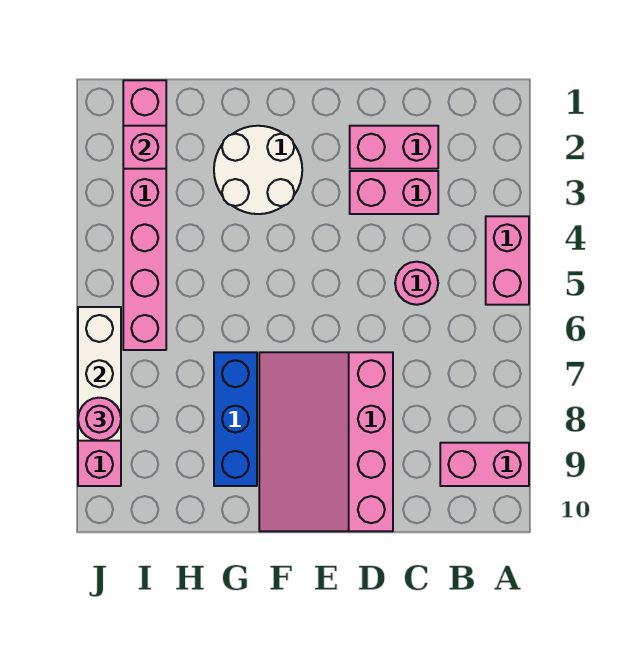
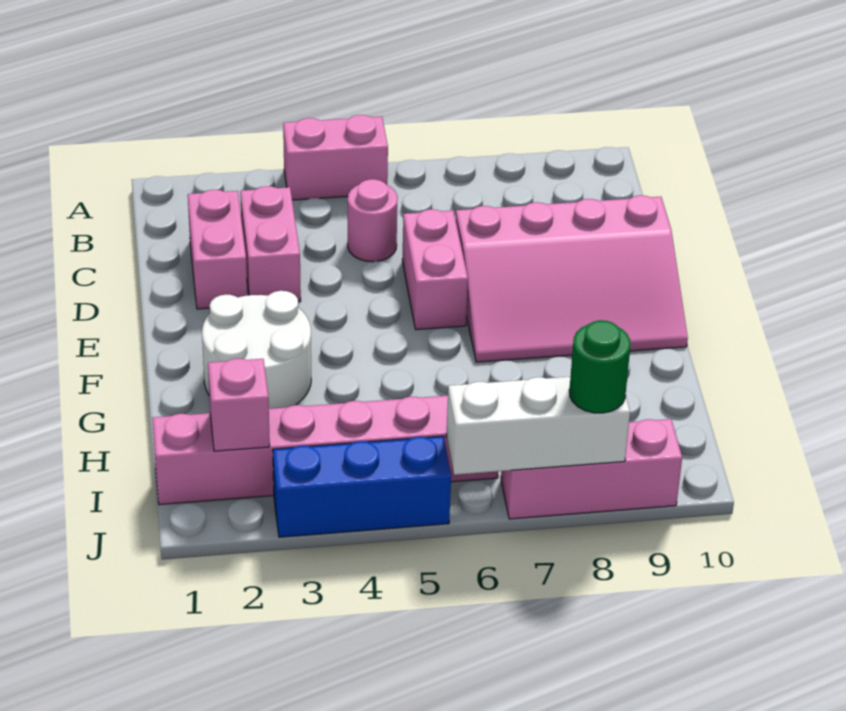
pink brick A9:B9 level 1 -> pink brick D6:E6 level 1
blue brick G7:G9 level 1 -> blue brick J3:J5 level 1
pink round brick J8 level 3 -> green round brick J8 level 3

